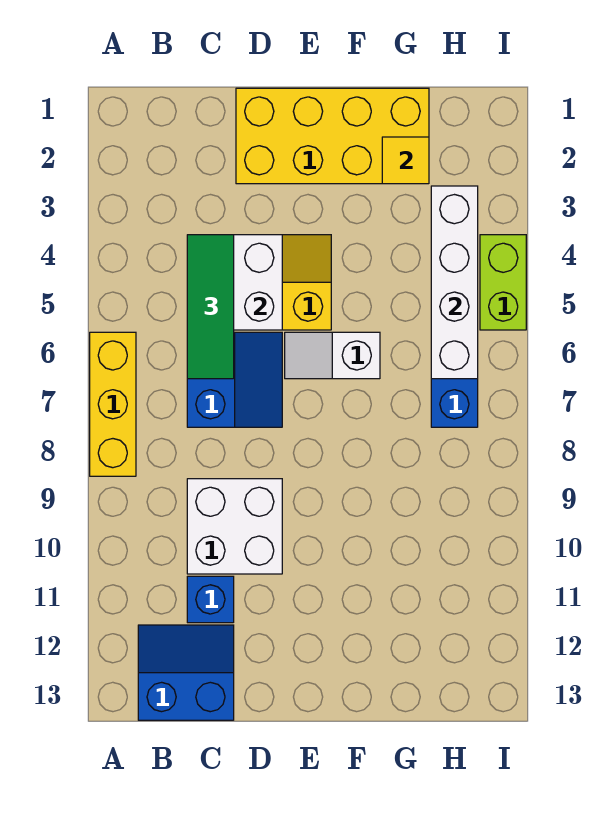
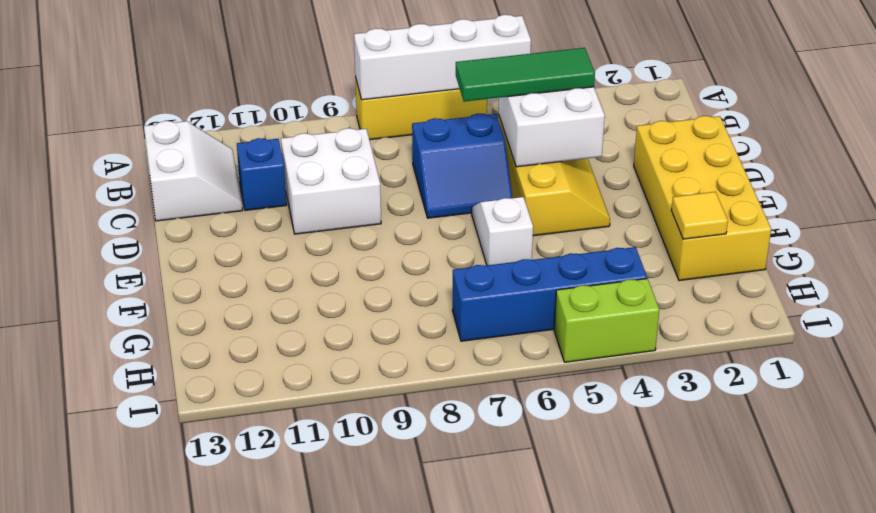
blue slope B12:C13 level 1 top 13 -> white slope B12:C13 level 1 top 13
white brick H3:H6 level 2 -> white brick A5:A8 level 2

